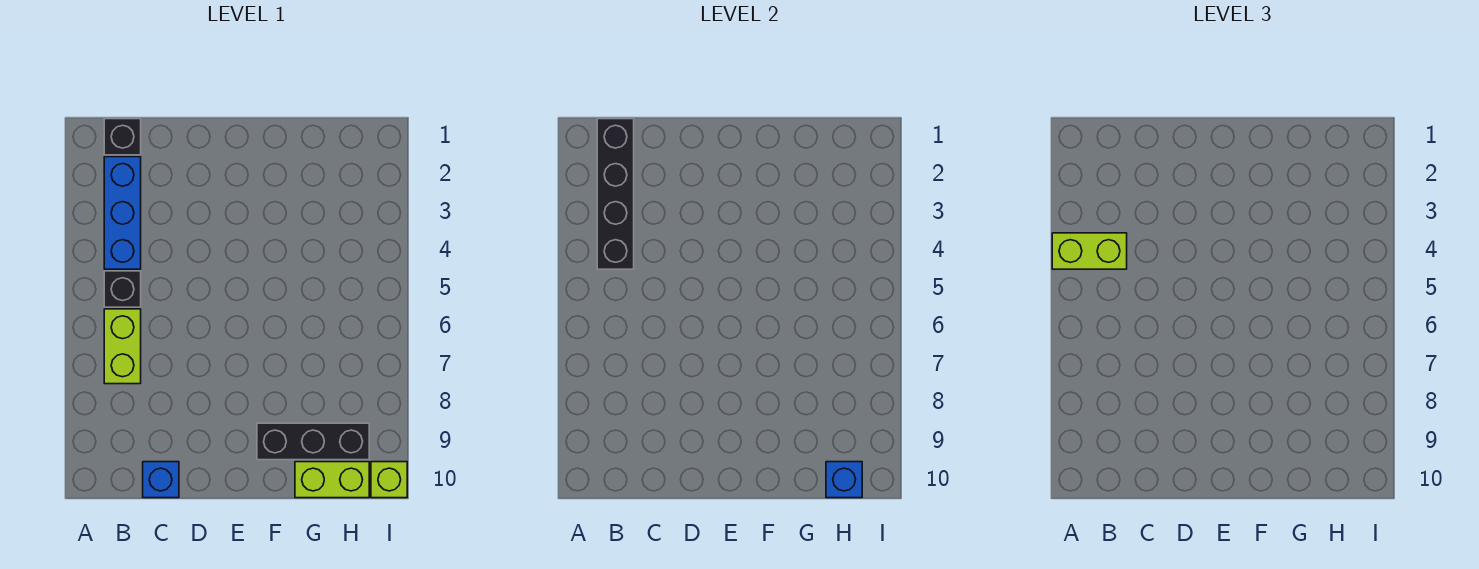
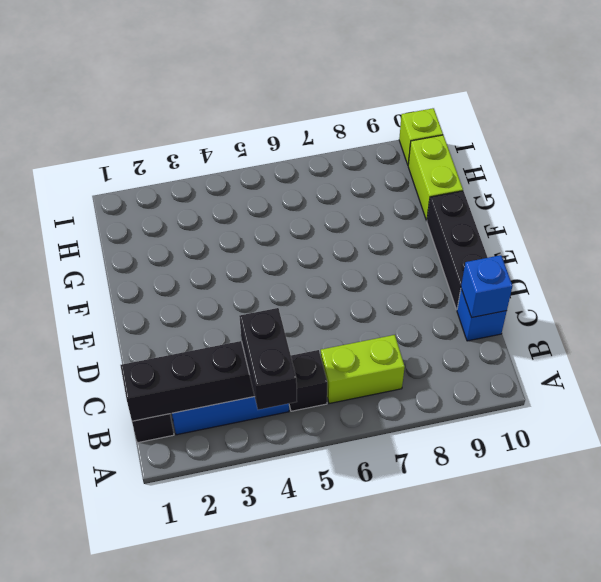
lime brick A4:B4 level 3 -> black brick A4:B4 level 3
black brick F9:H9 level 1 -> black brick D10:F10 level 1
blue brick H10 level 2 -> blue brick C10 level 2

